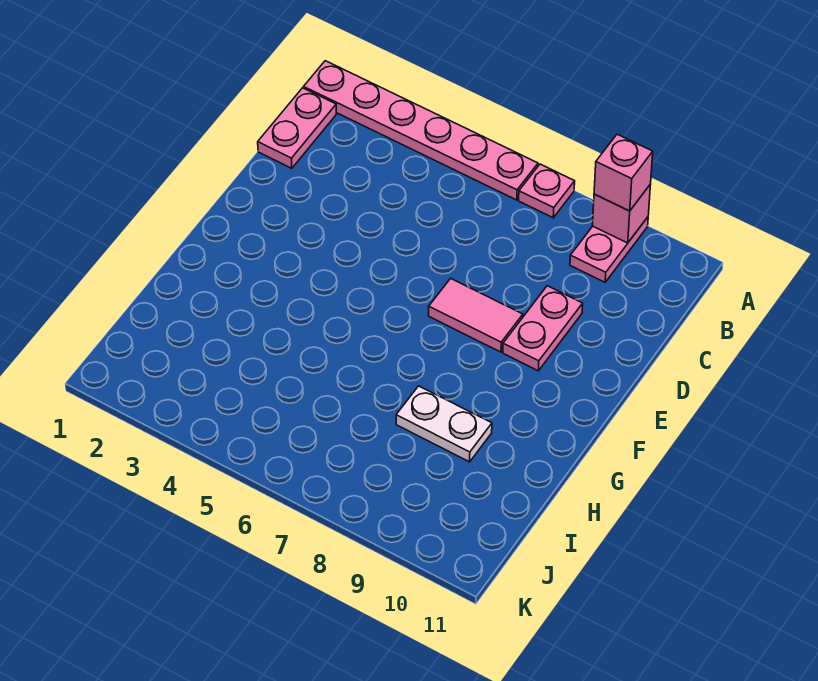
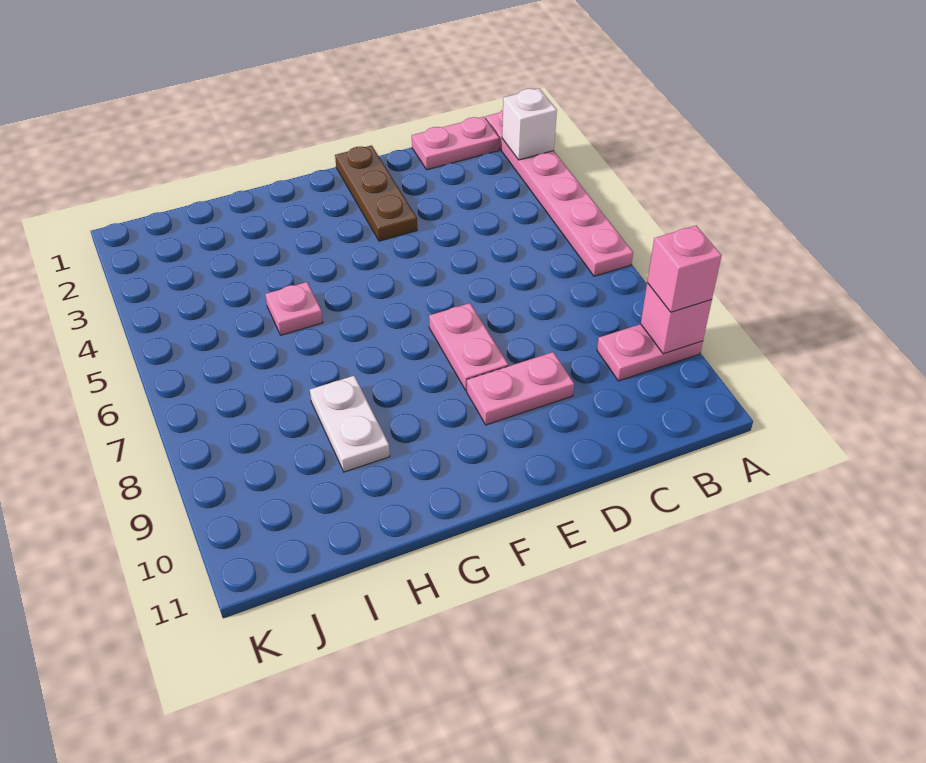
none -> white brick A2 level 2
pink plate A7 level 1 -> pink plate H5 level 1
none -> brown plate E1:E3 level 1
pink tile E7:E8 level 1 -> pink plate E7:E8 level 1

